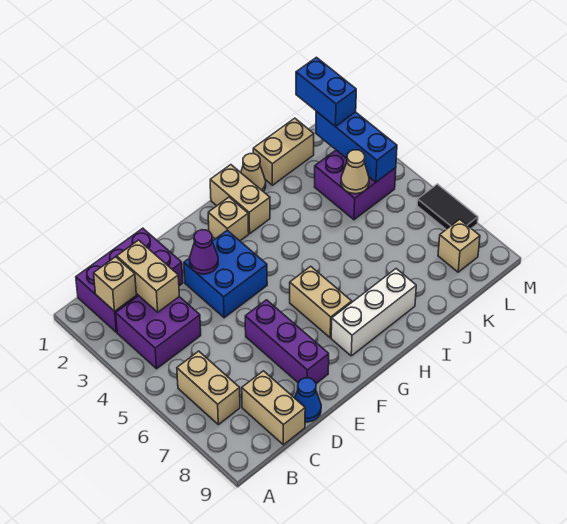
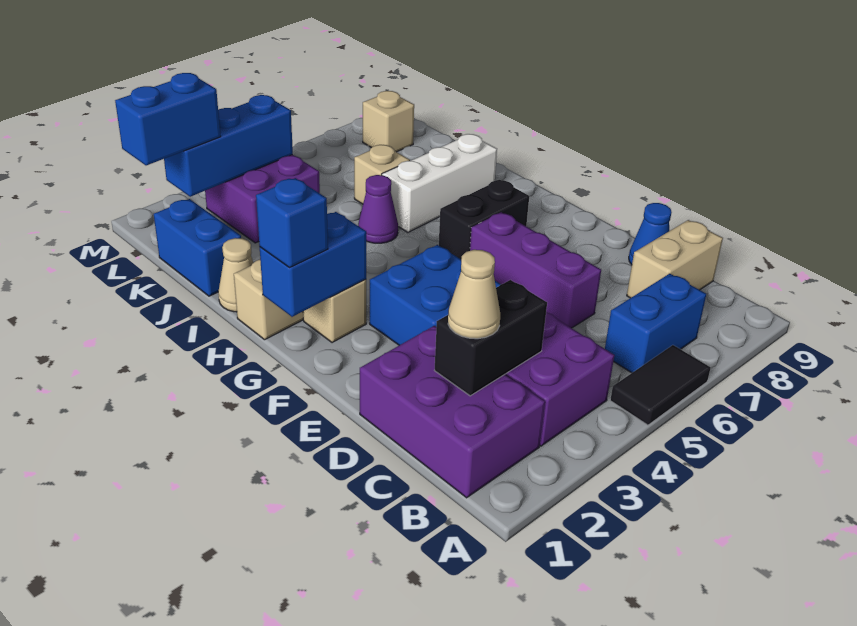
tan brick B2 level 2 -> tan brick J6 level 1
tan brick B6:B7 level 1 -> blue brick B6:B7 level 1
tan brick C2:C3 level 2 -> black brick C2:C3 level 2
purple cone E3 level 2 -> purple cone I5 level 1
purple brick E6:E8 level 1 -> purple brick D6:F6 level 1
none -> blue brick G1:G2 level 2
none -> blue brick G1 level 3
tan brick G6:G7 level 1 -> black brick G6:G7 level 1
white brick G8:I8 level 1 -> white brick I6:I8 level 1
tan brick J1:K1 level 1 -> blue brick J1:K1 level 1
tan cone K4 level 2 -> tan cone C2 level 3
black tile M6:M7 level 1 -> black tile A5:A6 level 1

